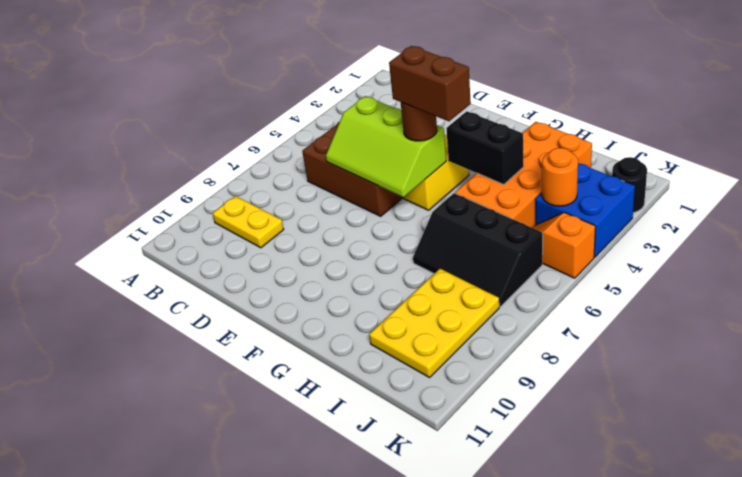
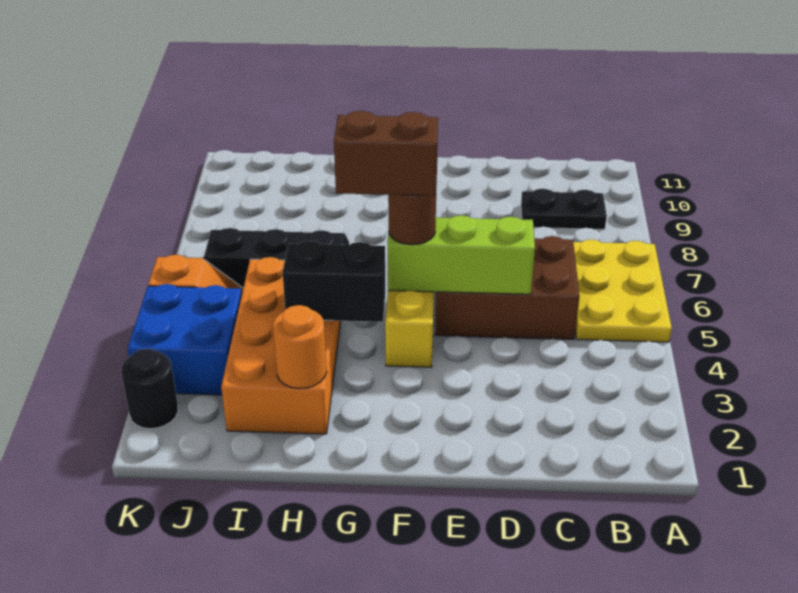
yellow plate B9:C9 level 1 -> black plate B9:C9 level 1
yellow plate I8:J10 level 1 -> yellow plate A5:B7 level 1
orange round brick J4 level 2 -> orange round brick H2 level 2

